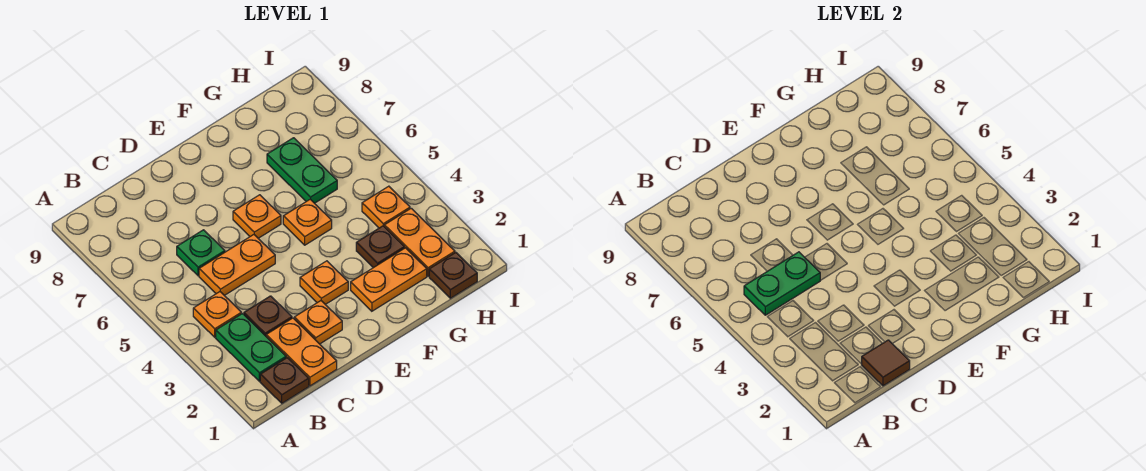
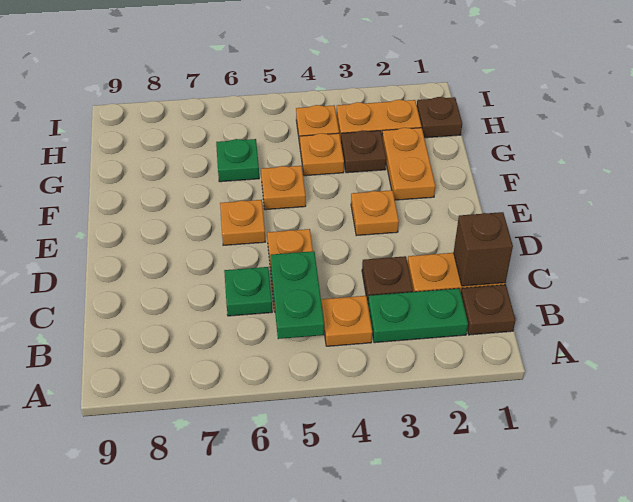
brown tile C1 level 2 -> brown brick C1 level 2
orange plate D2 level 1 -> orange plate G4 level 1
green plate G6:G7 level 1 -> green plate G6 level 1

